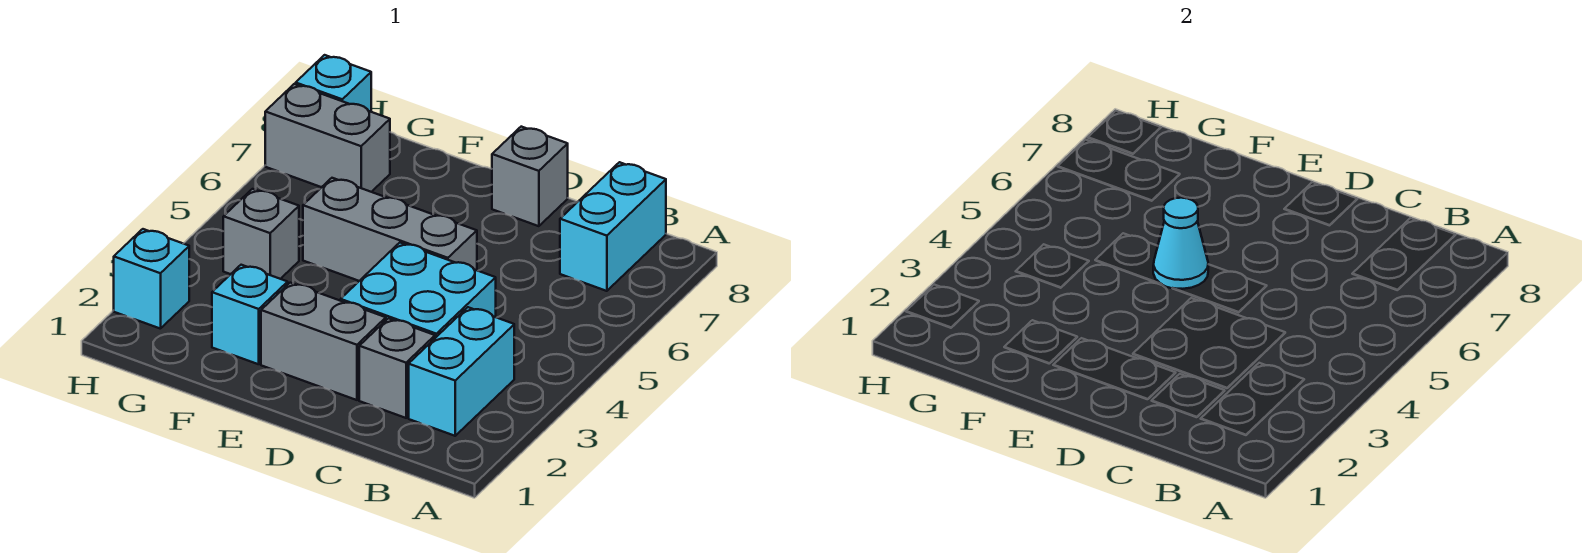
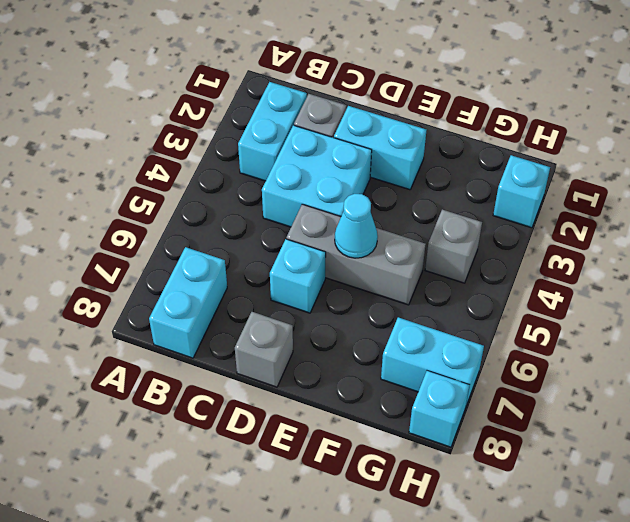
grey brick D2:E2 level 1 -> cyan brick D2:E2 level 1
cyan brick F2 level 1 -> cyan brick D6 level 1
grey brick G7:H7 level 1 -> cyan brick G7:H7 level 1

